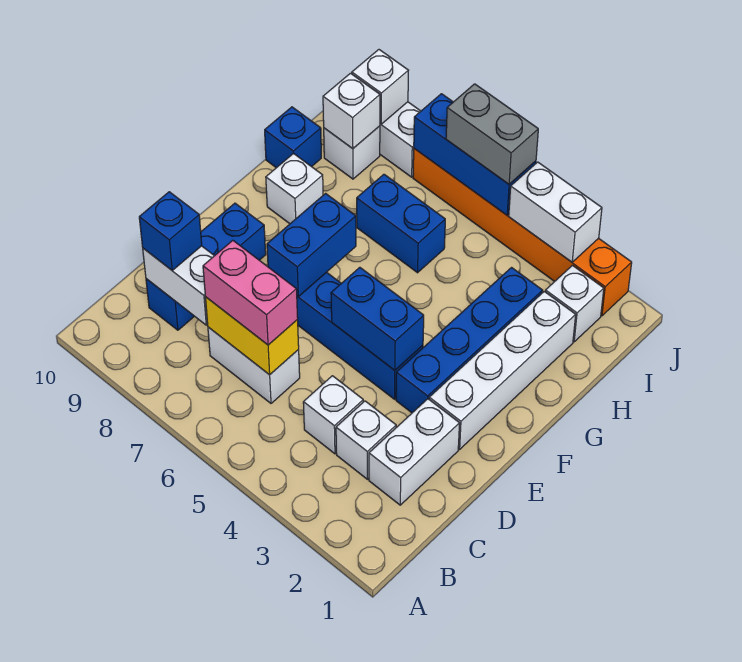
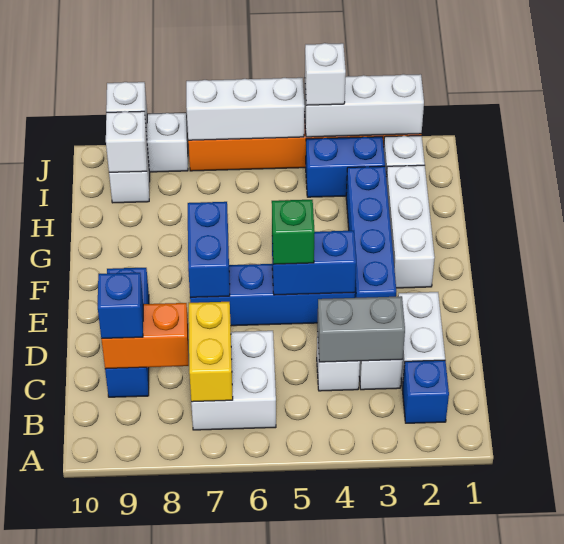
white brick C6:C7 level 1 -> white brick B6:C7 level 1
yellow brick C6:C7 level 2 -> yellow brick B7:C7 level 2
pink brick C6:C7 level 3 -> none
white brick C8:C9 level 2 -> orange brick C8:C9 level 2
white brick E2:H2 level 1 -> white brick F2:H2 level 1
none -> green brick E5 level 3
white brick G9 level 1 -> white brick J4 level 3
blue brick H6:H7 level 1 -> blue brick I3:I4 level 1
blue brick H10 level 1 -> blue brick B2 level 1
white brick J3:J4 level 2 -> white brick J2:J4 level 2
blue brick J5:J7 level 2 -> white brick J5:J7 level 2
grey brick J5:J6 level 3 -> grey brick C3:C4 level 2

